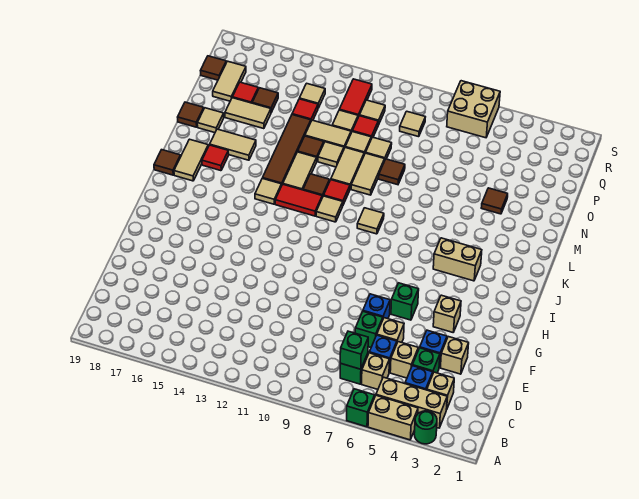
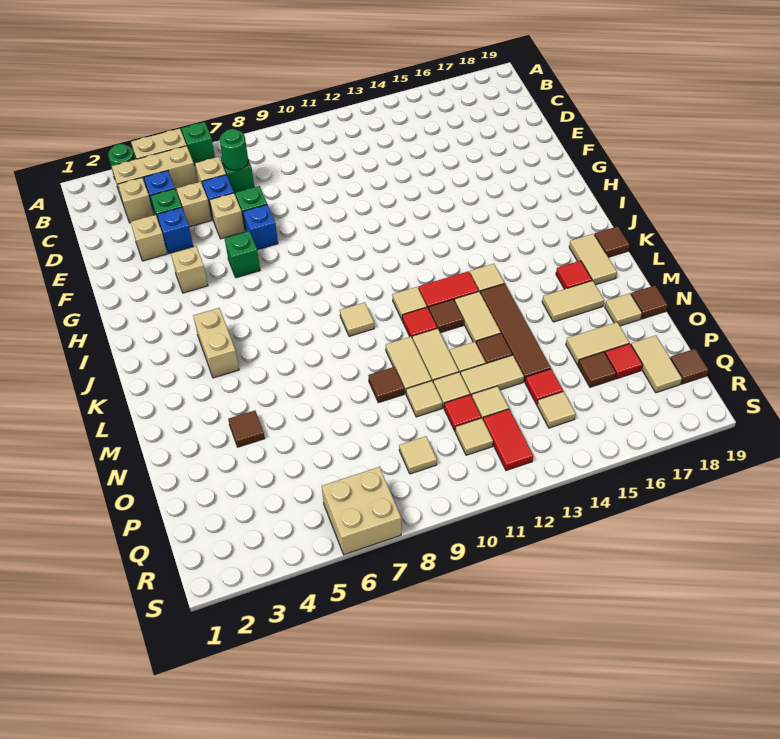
green brick C7 level 2 -> green round brick C7 level 2
tan brick J4:J5 level 1 -> tan brick J4:K4 level 1

